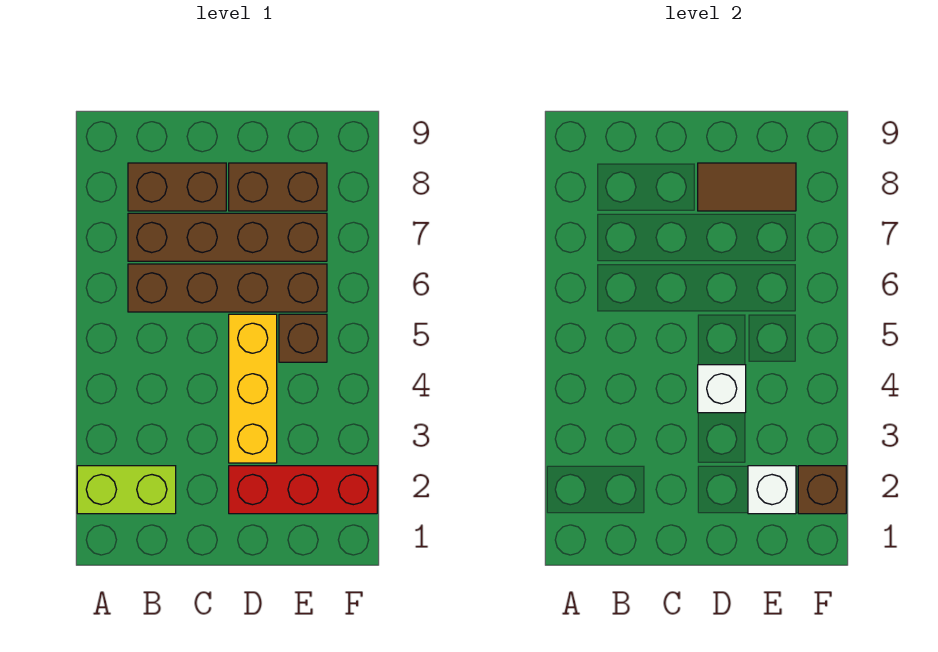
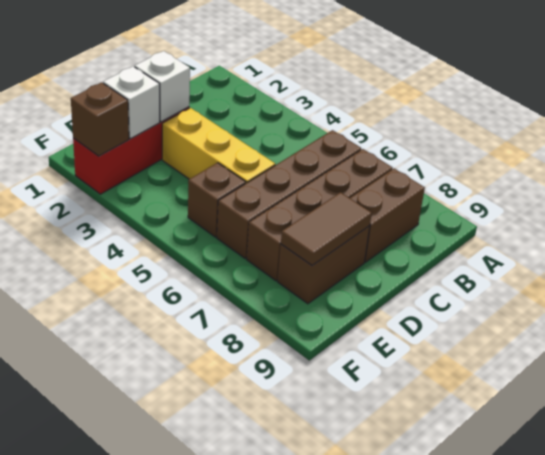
lime brick A2:B2 level 1 -> none
white brick D4 level 2 -> white brick D2 level 2

